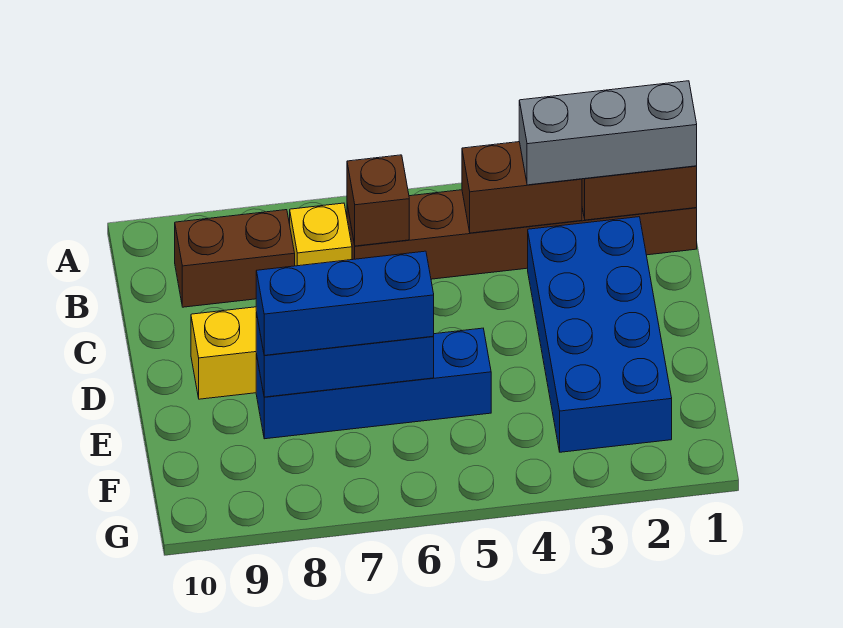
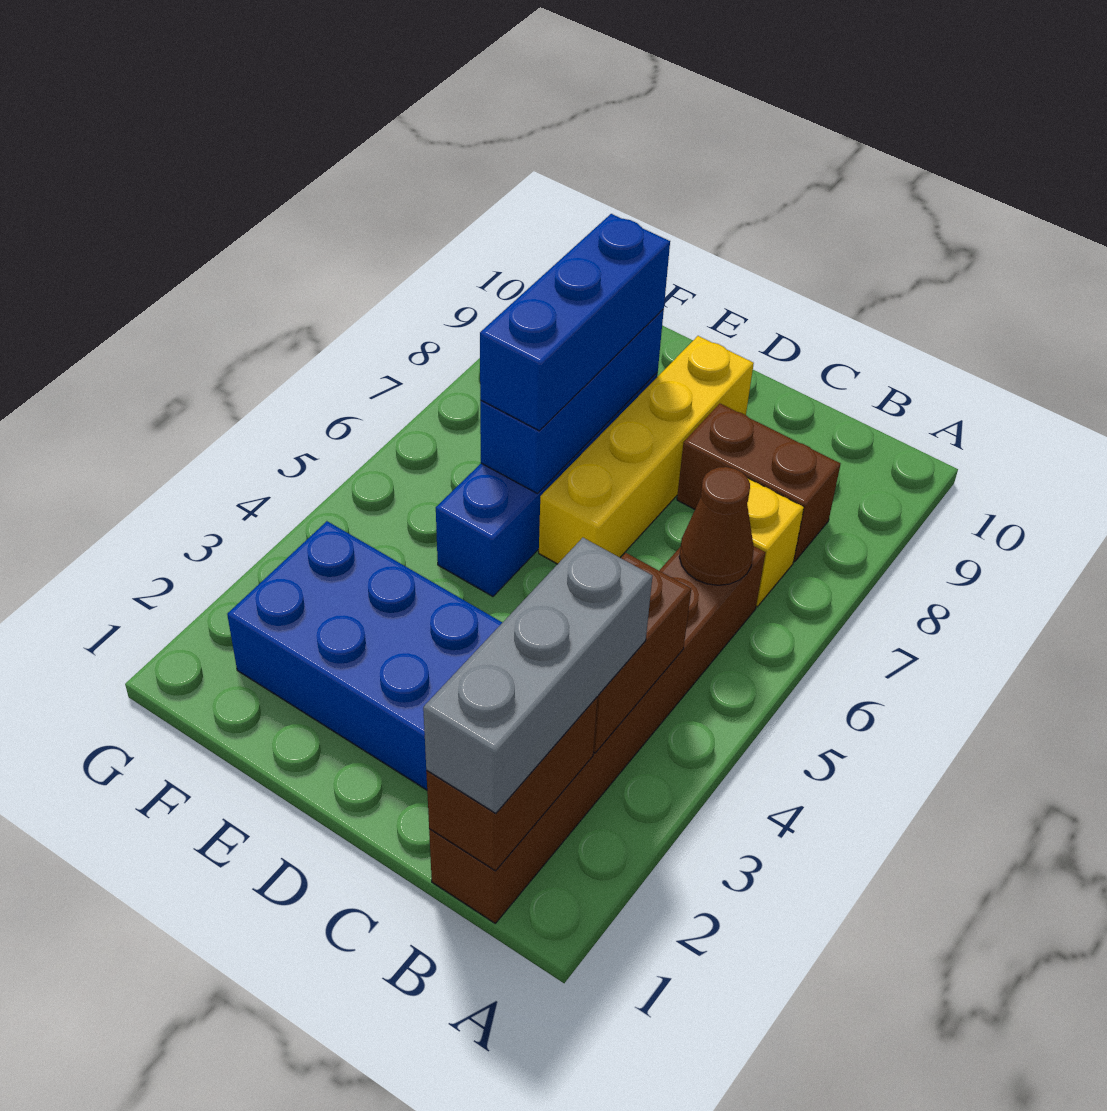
brown brick B6 level 2 -> brown cone B6 level 2
brown brick B8:B9 level 1 -> brown brick B8:C8 level 1

